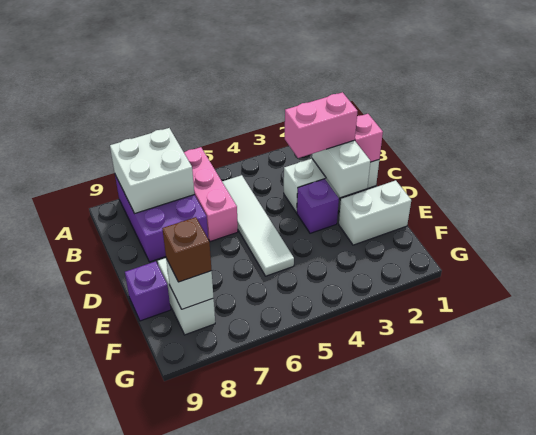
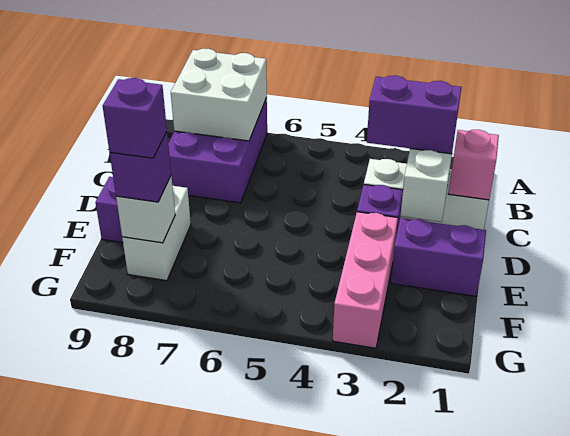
pink brick A6:C6 level 1 -> pink brick E3:G3 level 1
white tile B5:E5 level 1 -> none
pink brick C2:C3 level 3 -> purple brick C2:C3 level 3
white brick E1:E2 level 1 -> purple brick E1:E2 level 1
brown brick F8 level 3 -> purple brick F8 level 3
none -> purple brick F8 level 4

